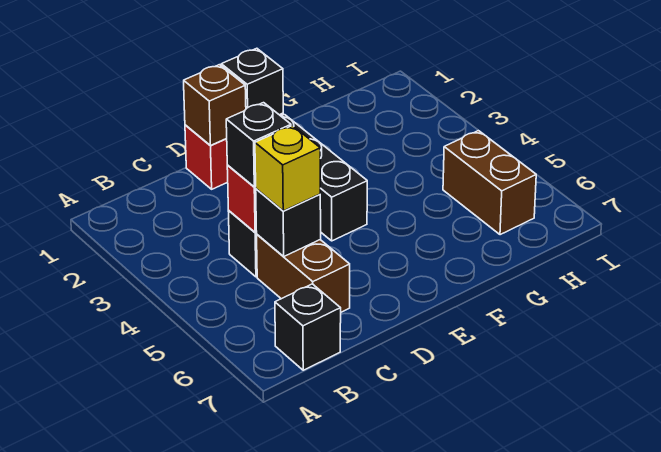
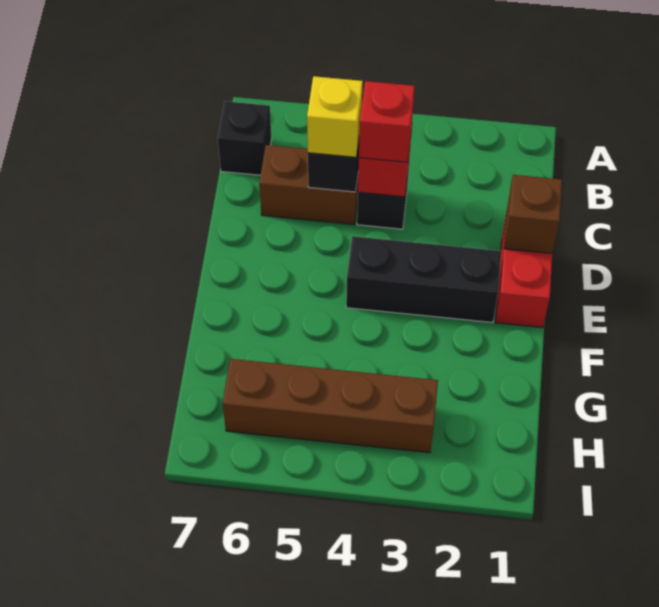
black brick C4 level 3 -> red brick C4 level 3
black brick E1 level 2 -> none
brown brick H5:H6 level 1 -> brown brick H3:H6 level 1

